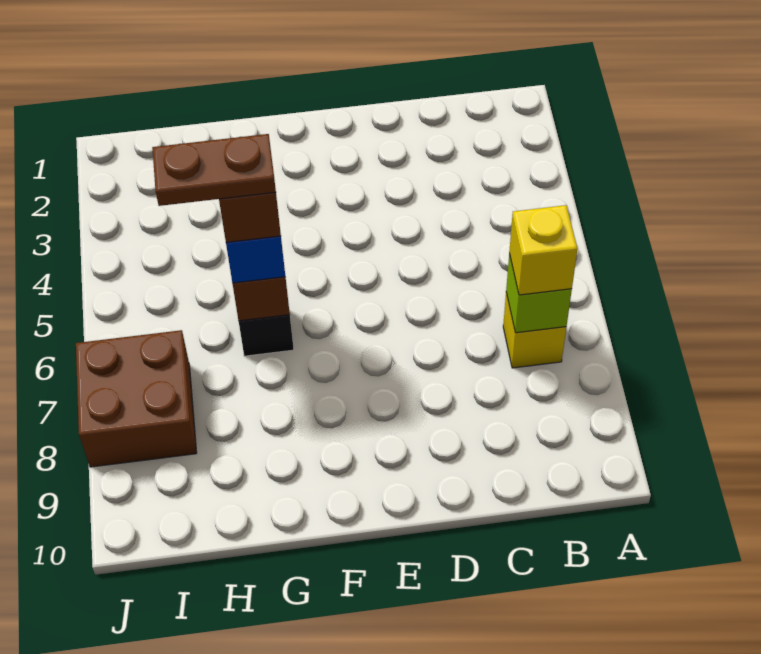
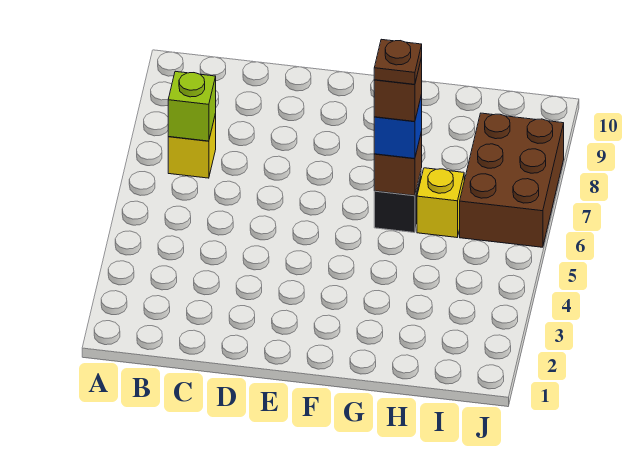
yellow brick B7 level 3 -> yellow brick H6 level 1
brown plate G6:H6 level 5 -> brown plate G6 level 5
brown brick I7:J8 level 1 -> brown brick I6:J8 level 1

